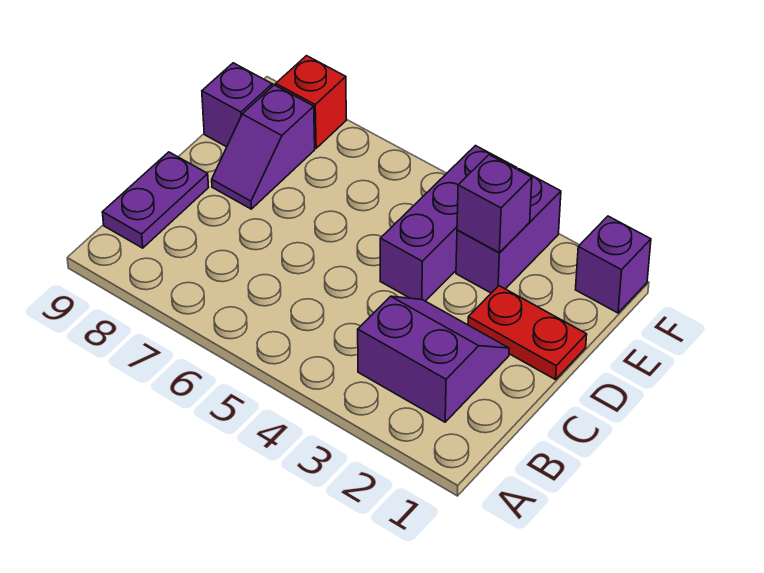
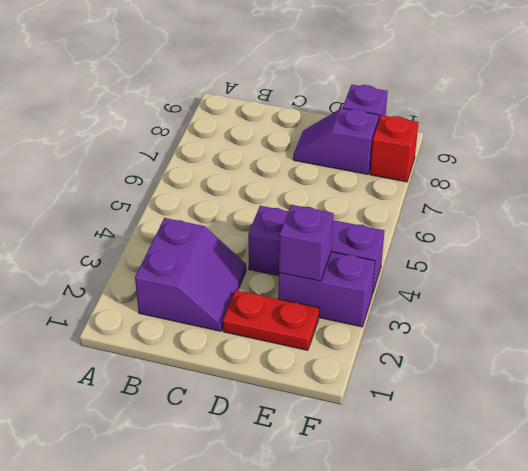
purple plate B9:C9 level 1 -> none
red plate D1:D2 level 1 -> red plate D2:E2 level 1
purple brick F1 level 1 -> none

